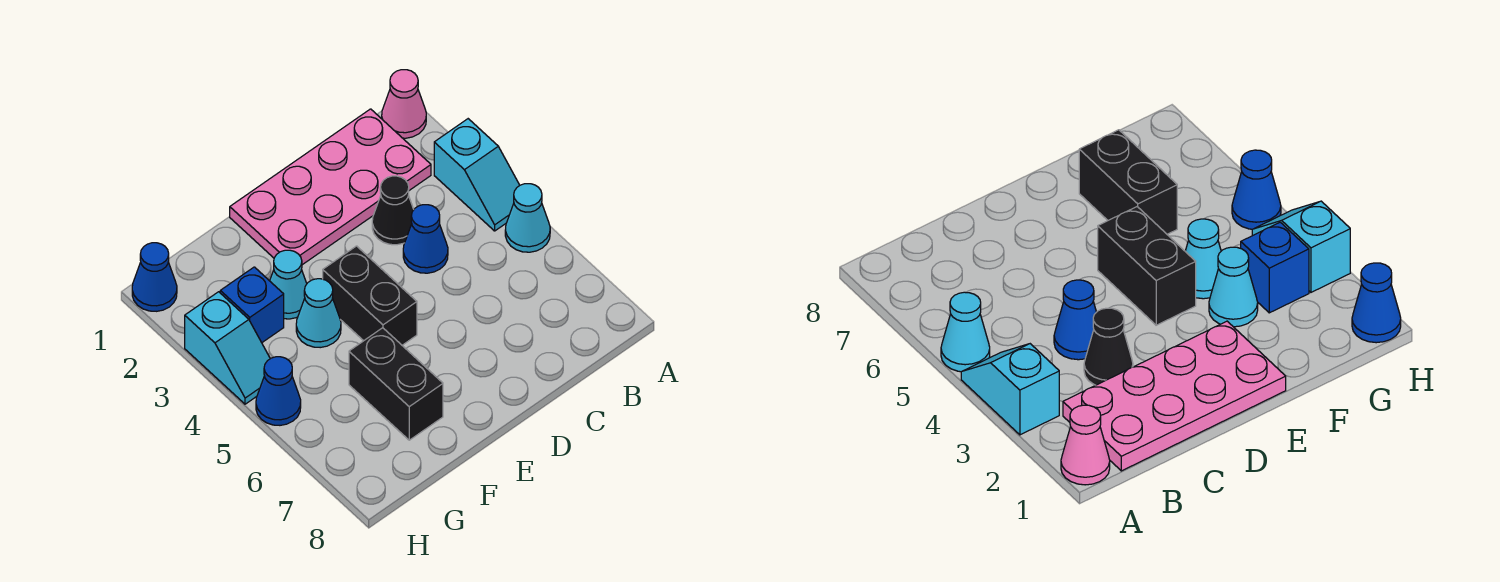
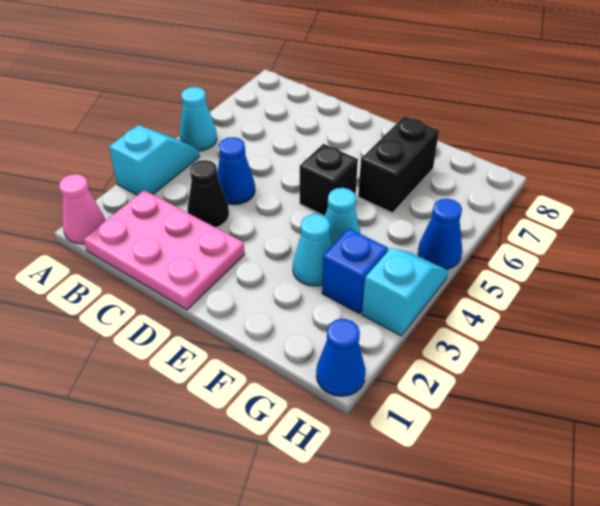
pink plate B1:E2 level 1 -> pink plate B1:D2 level 1
black brick E4:E5 level 1 -> black brick E5 level 1

